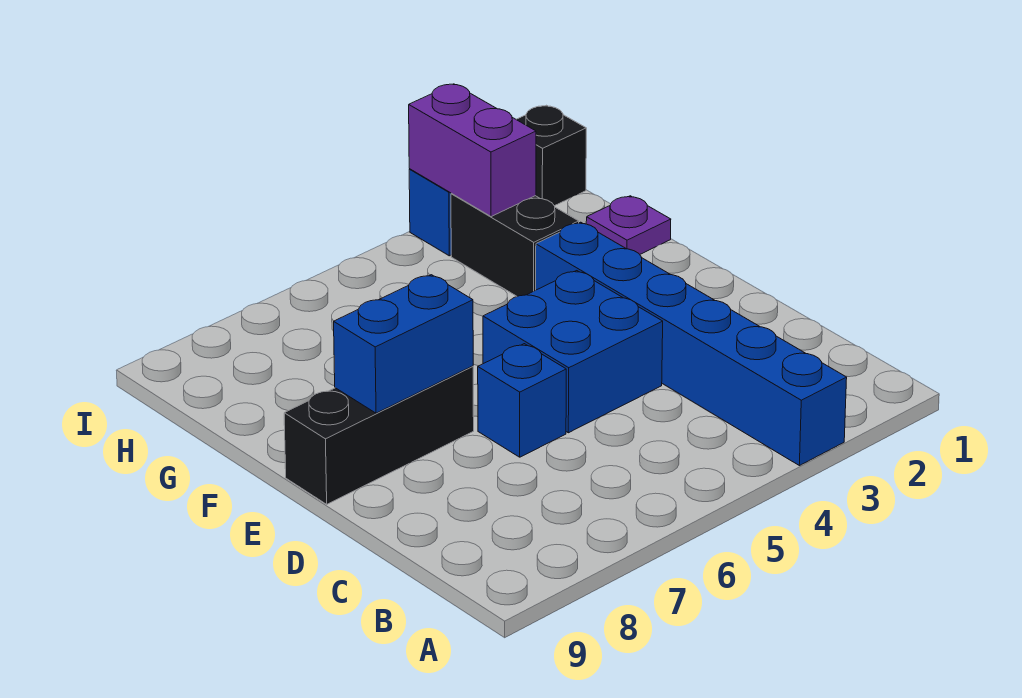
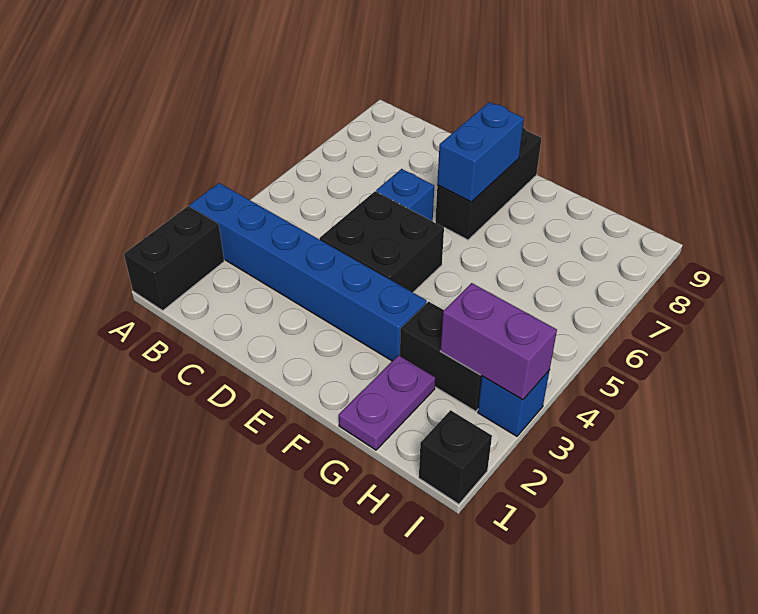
none -> black brick A1:A2 level 1
blue brick D4:E5 level 1 -> black brick D4:E5 level 1
purple plate G1 level 1 -> purple plate G1:G2 level 1

